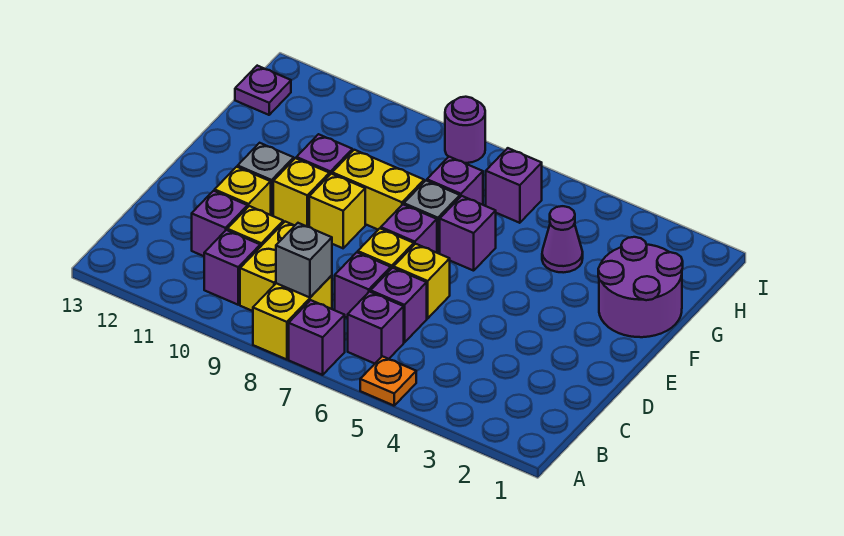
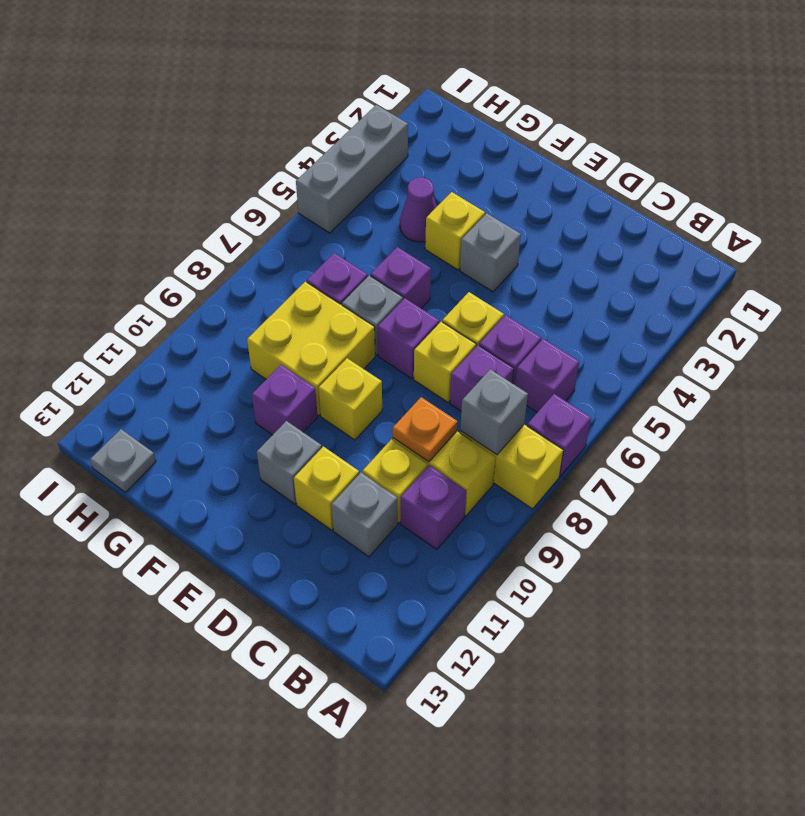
orange plate A5 level 1 -> orange plate C9 level 2
purple brick C11 level 1 -> grey brick C11 level 1
none -> grey brick E4 level 1
yellow brick E10 level 1 -> yellow brick F4 level 1
purple round brick F1:G2 level 1 -> none
yellow brick F8:F9 level 1 -> yellow brick F8:G9 level 1
purple brick H6 level 1 -> none
purple plate H13 level 1 -> grey plate H13 level 1
none -> grey brick I3:I5 level 1
purple round brick I8 level 1 -> none

